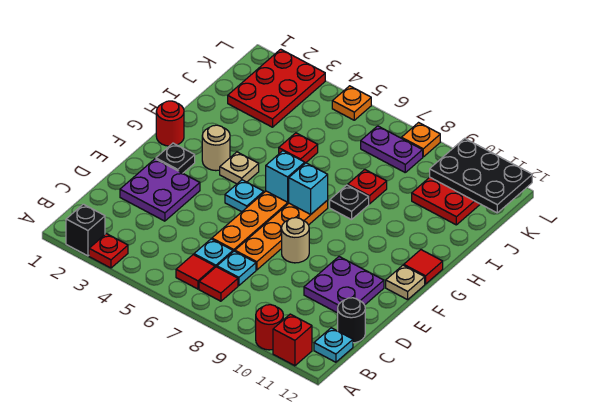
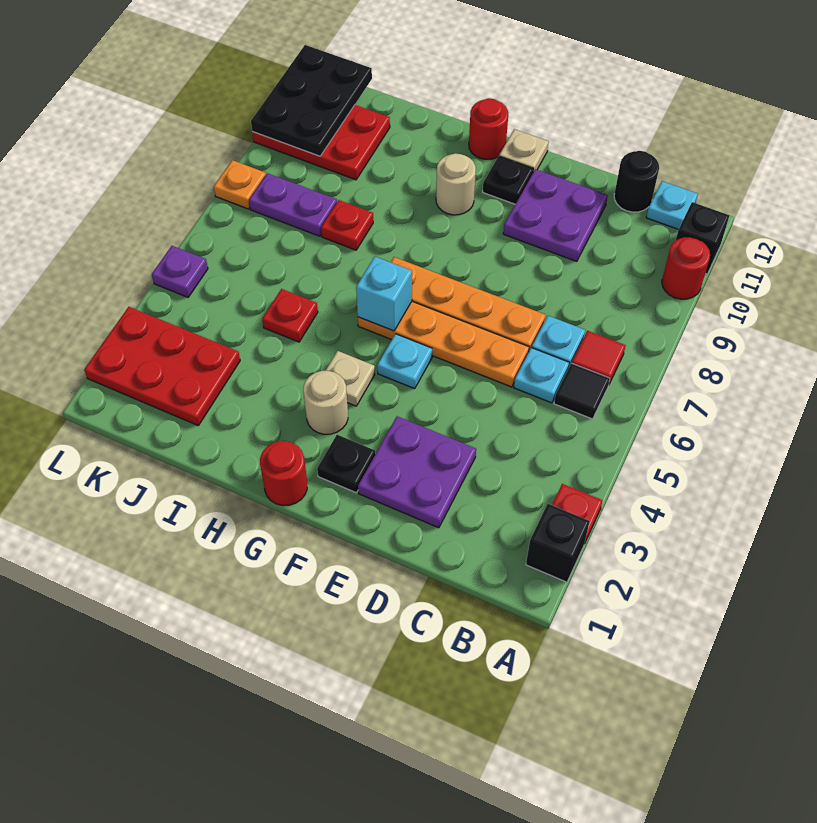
red brick A11 level 1 -> black brick A11 level 1
red tile B6 level 1 -> black tile B6 level 1
tan round brick E8 level 1 -> tan round brick G10 level 1
cyan brick G7 level 2 -> none
red tile G12 level 1 -> red round brick G12 level 1
black plate H8 level 1 -> black plate F11 level 1
purple plate K7:K8 level 1 -> purple plate J8:K8 level 1
orange plate L5 level 1 -> purple plate L5 level 1

